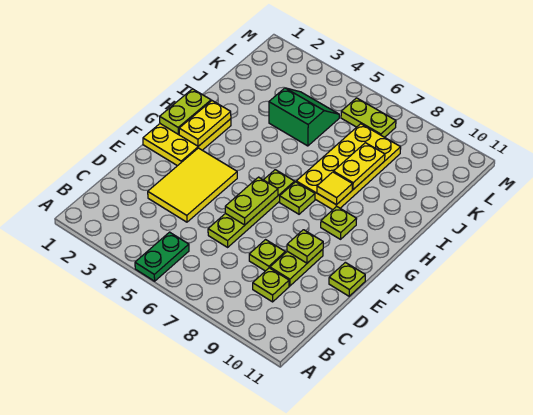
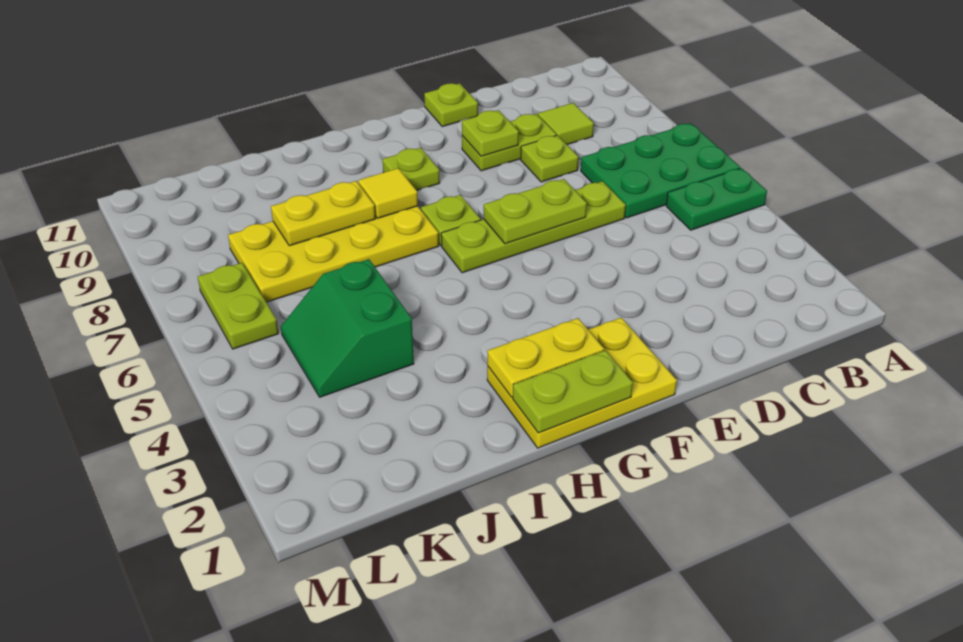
none -> green plate A6:C7 level 1
lime plate C9 level 1 -> lime tile C9 level 1
yellow tile D3:F4 level 1 -> none

